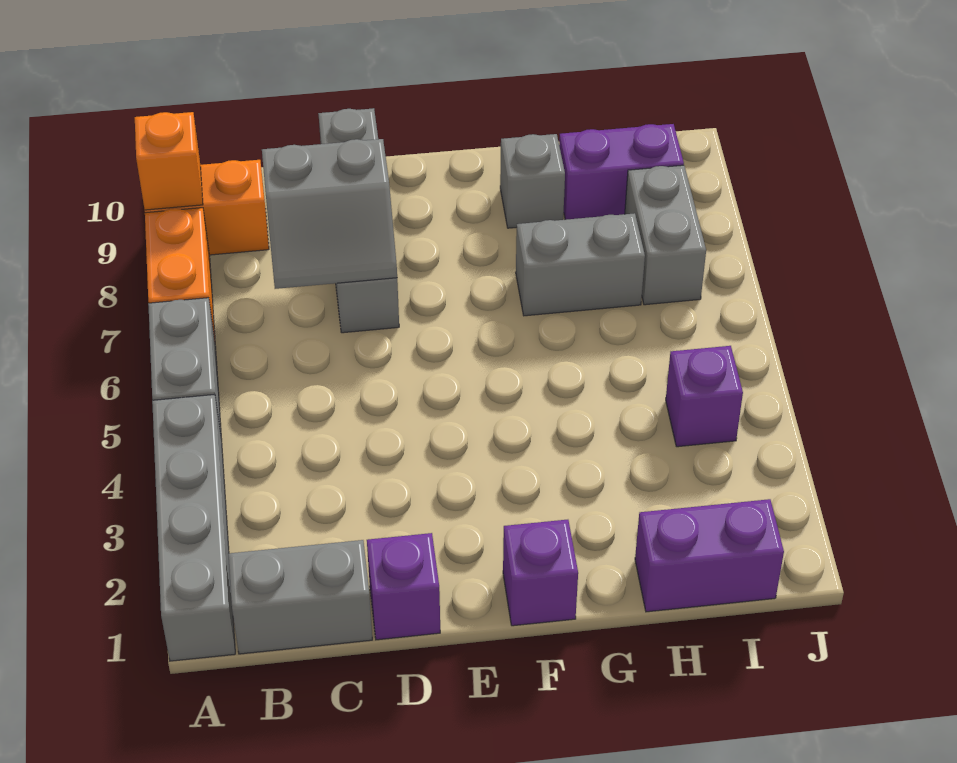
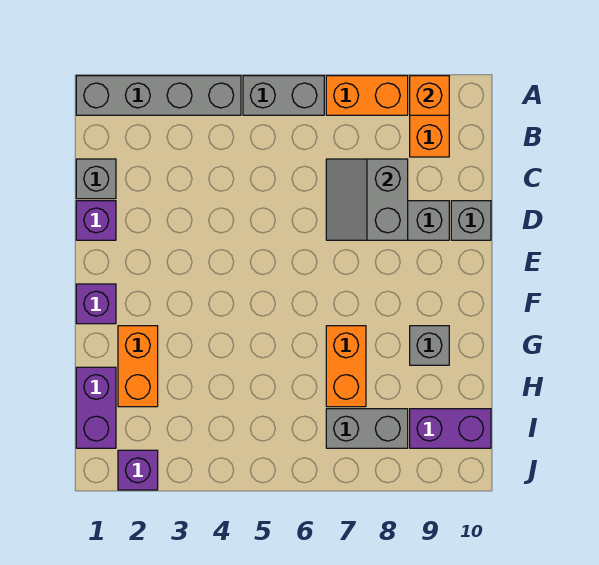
grey brick B1:C1 level 1 -> grey brick C1 level 1
none -> orange brick G2:H2 level 1
grey brick G7:H7 level 1 -> orange brick G7:H7 level 1
purple brick H9:I9 level 1 -> purple brick I9:I10 level 1
purple brick I4 level 1 -> purple brick J2 level 1

